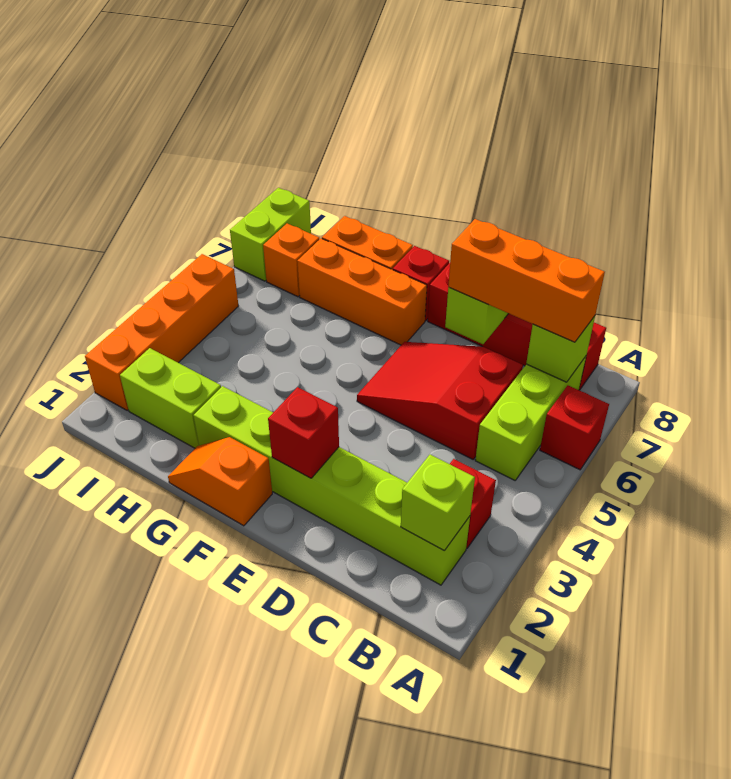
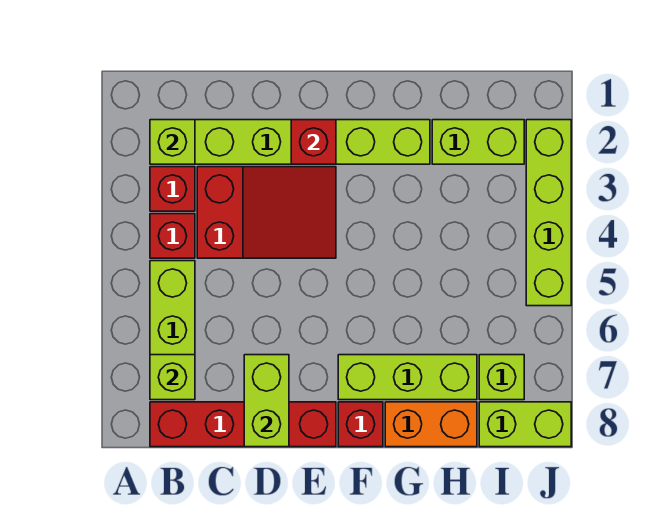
red brick A6 level 1 -> red brick B4 level 1
orange brick B7:D7 level 3 -> none
red slope C5:E6 level 1 top C -> red slope C3:E4 level 1 top C
orange slope F1:G1 level 1 top F -> none
orange brick F7:H7 level 1 -> lime brick F7:H7 level 1
orange brick I7 level 1 -> lime brick I7 level 1
orange brick J2:J5 level 1 -> lime brick J2:J5 level 1
lime brick J7:J8 level 1 -> lime brick I8:J8 level 1

